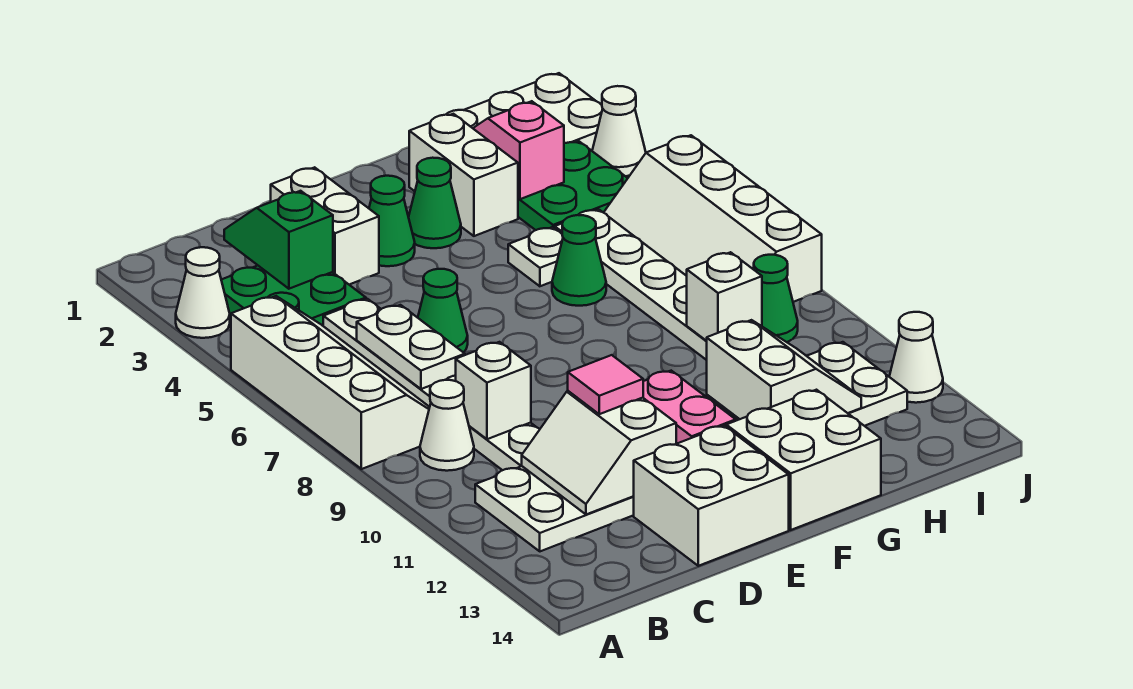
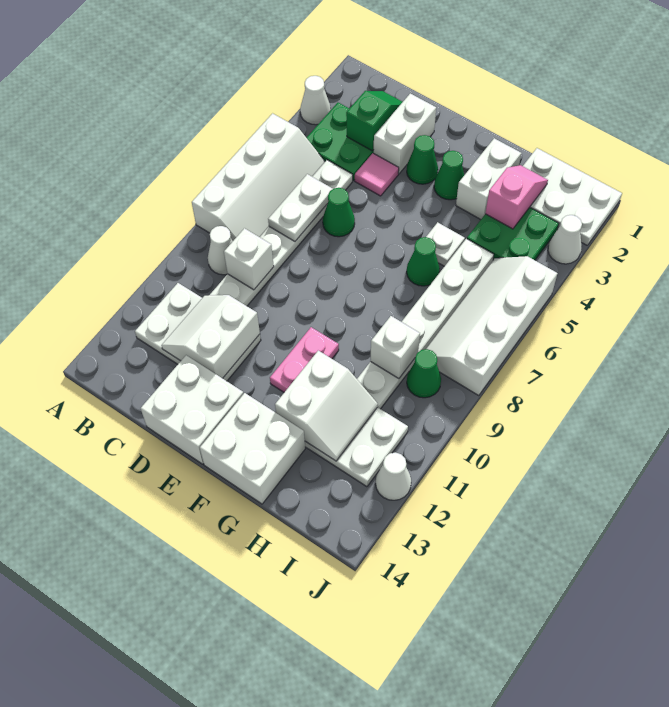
pink tile D11 level 3 -> pink tile D4 level 1

